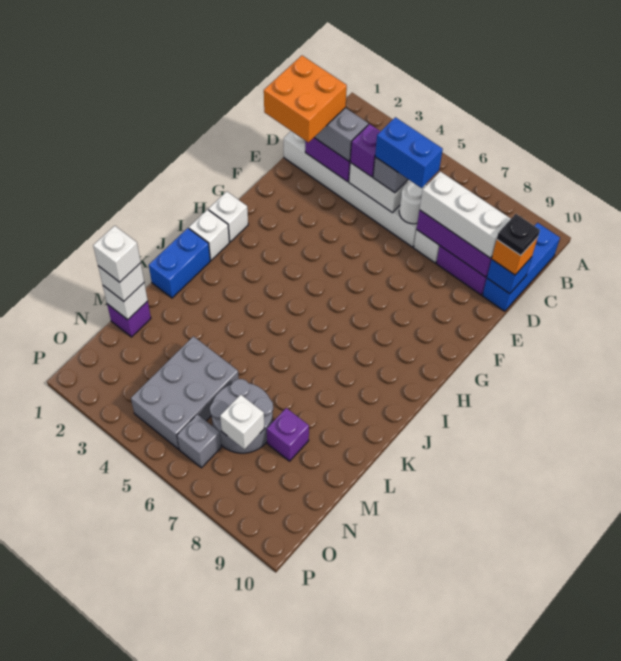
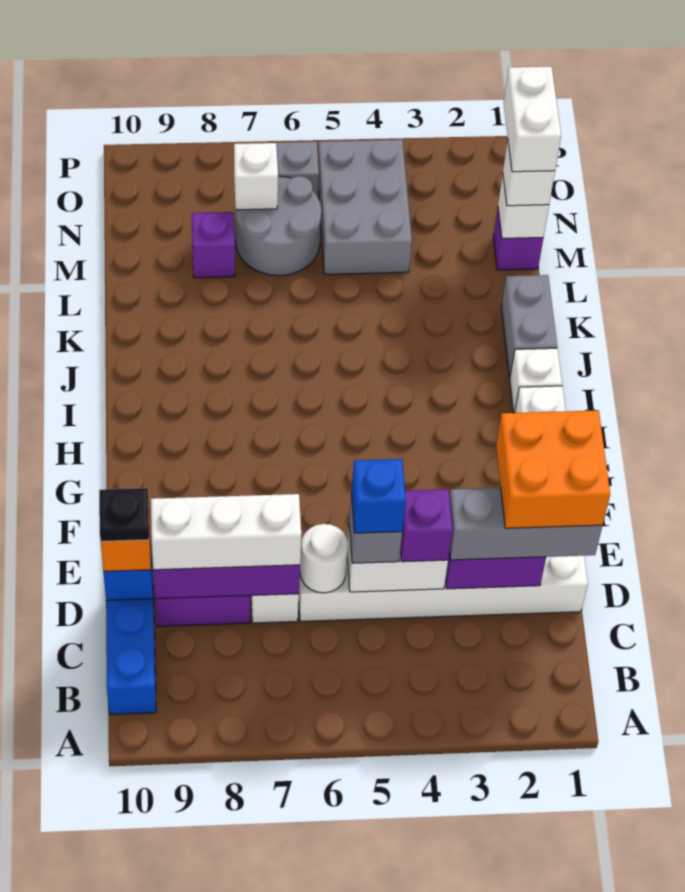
blue brick D5:D6 level 4 -> blue brick D5 level 4
blue brick J1:K1 level 1 -> grey brick J1:K1 level 1
white brick M1 level 4 -> white brick M1:N1 level 4

